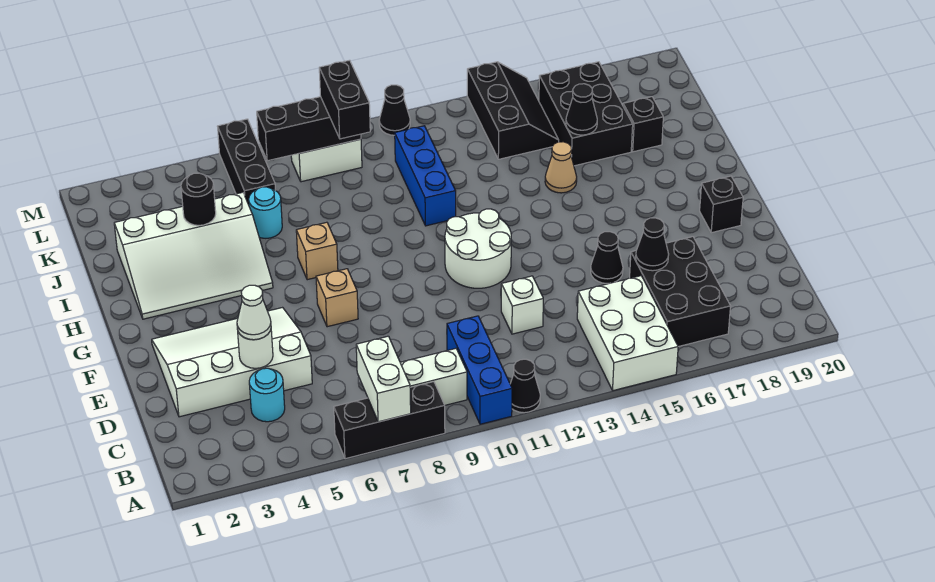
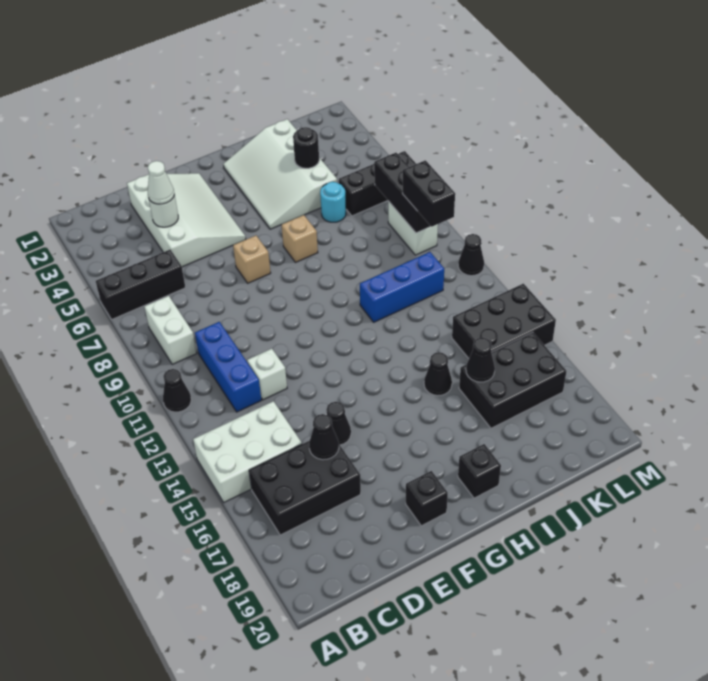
black brick A6:A8 level 1 -> black brick A6:C6 level 1
white brick A7:B7 level 2 -> none
blue brick A10:C10 level 1 -> blue brick C10:C12 level 1
cyan round brick C4 level 1 -> none
white round brick F11:G12 level 1 -> none
tan cone I15 level 1 -> black cone I15 level 1
black brick J18 level 1 -> black brick H19 level 1
black brick K9:L9 level 3 -> black brick L9:L10 level 3
black slope K14:M15 level 1 top 14 -> black brick K14:M15 level 1

